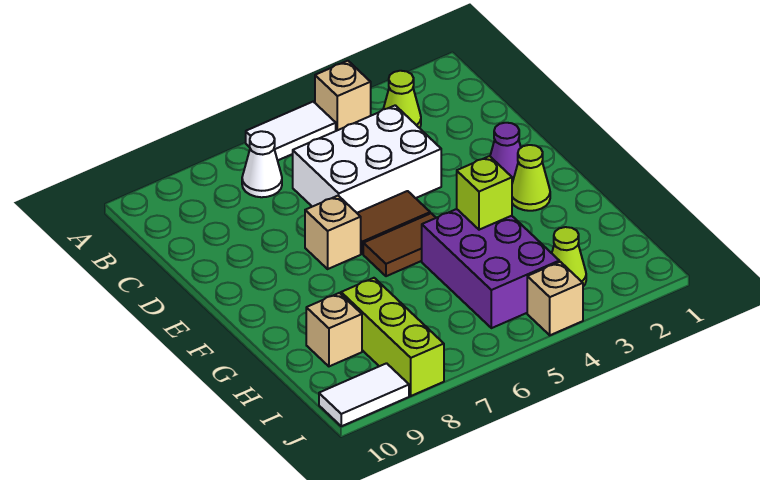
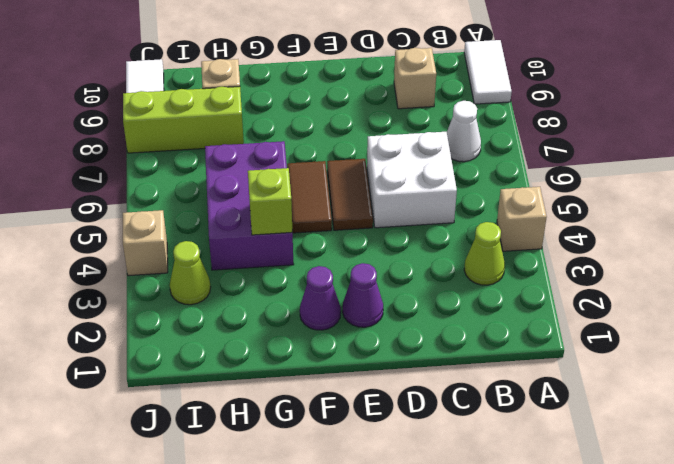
white tile A5:A6 level 1 -> white tile A9:A10 level 1
white brick C4:D6 level 1 -> white brick C5:D6 level 1
tan brick E7 level 1 -> tan brick C9 level 1
lime cone F2 level 1 -> purple cone F2 level 1
purple brick G4:I5 level 1 -> purple brick G4:H6 level 1

